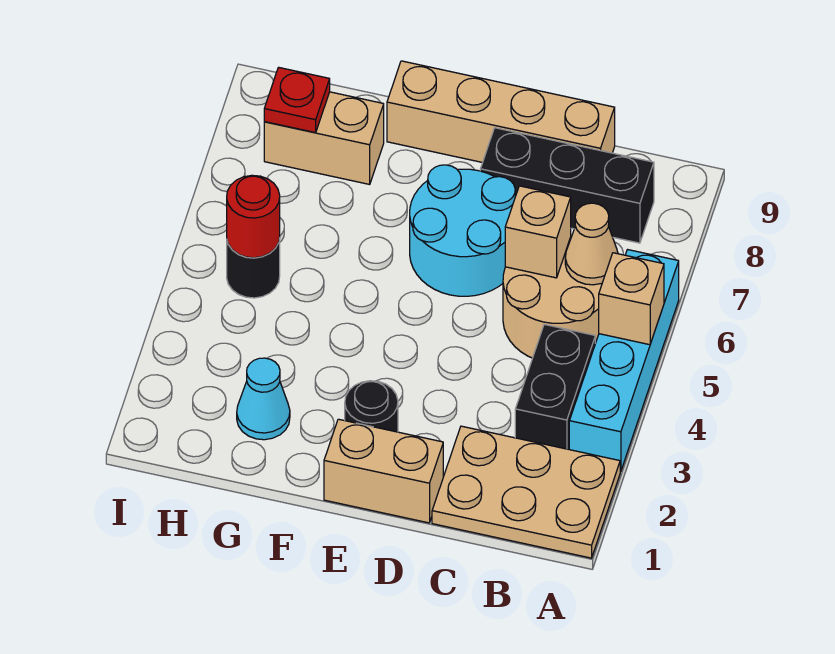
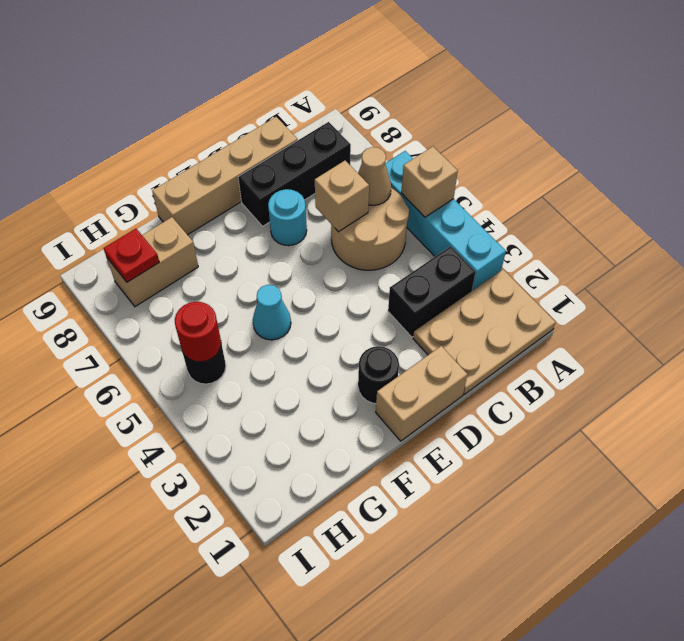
black brick B3:B4 level 1 -> black brick B3:C3 level 1
cyan round brick D6:E7 level 1 -> cyan round brick D7 level 1
cyan cone G2 level 1 -> cyan cone F5 level 1

